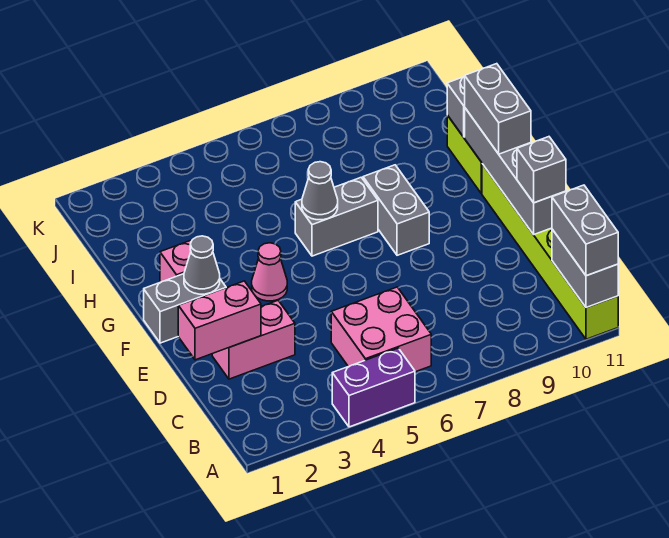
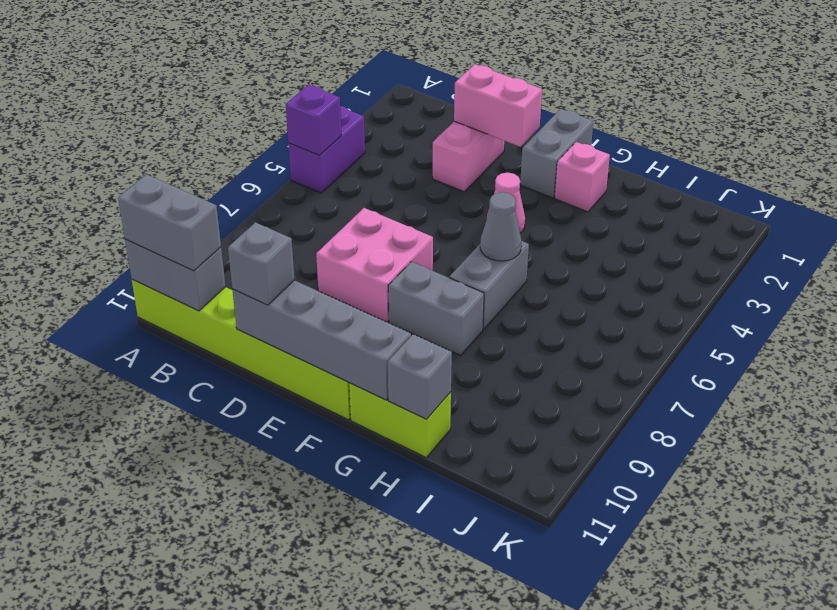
none -> purple brick A5 level 2
pink brick B5:C6 level 1 -> pink brick D7:E8 level 1
pink brick D1:D2 level 2 -> pink brick D2:E2 level 2
grey cone F2 level 2 -> none
grey brick F11:G11 level 3 -> none

